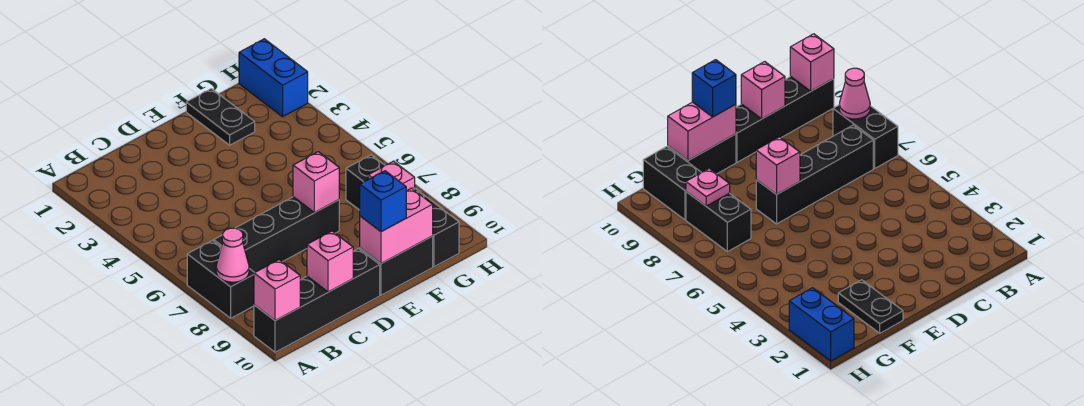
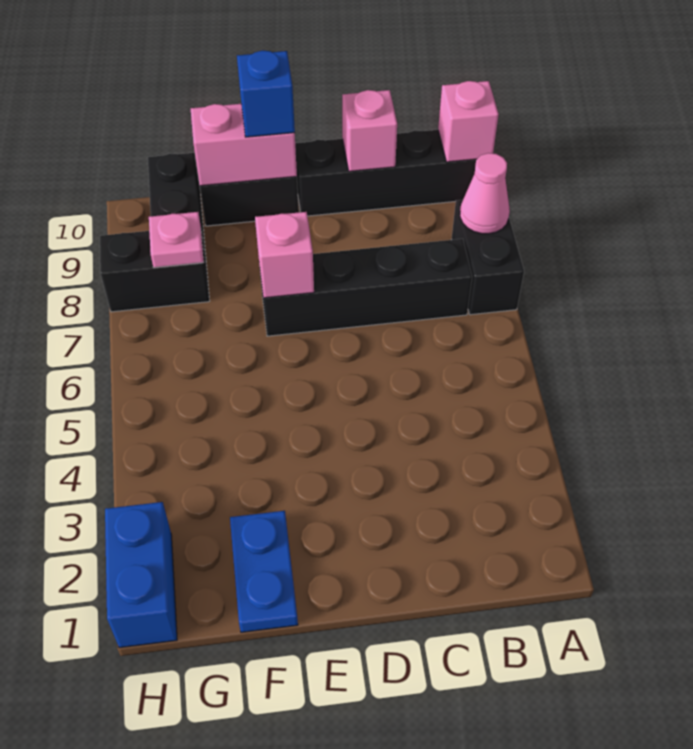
black plate F1:F2 level 1 -> blue plate F1:F2 level 1
black brick G7:G8 level 1 -> black brick G8:H8 level 1

